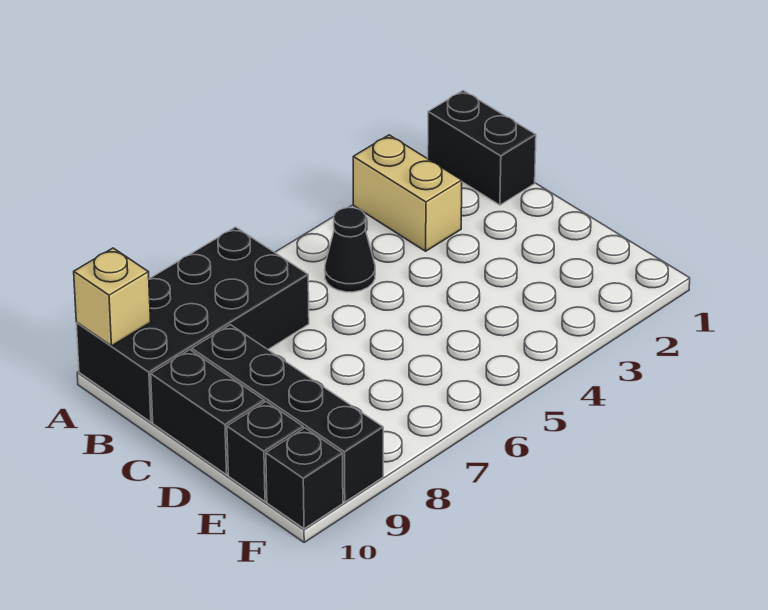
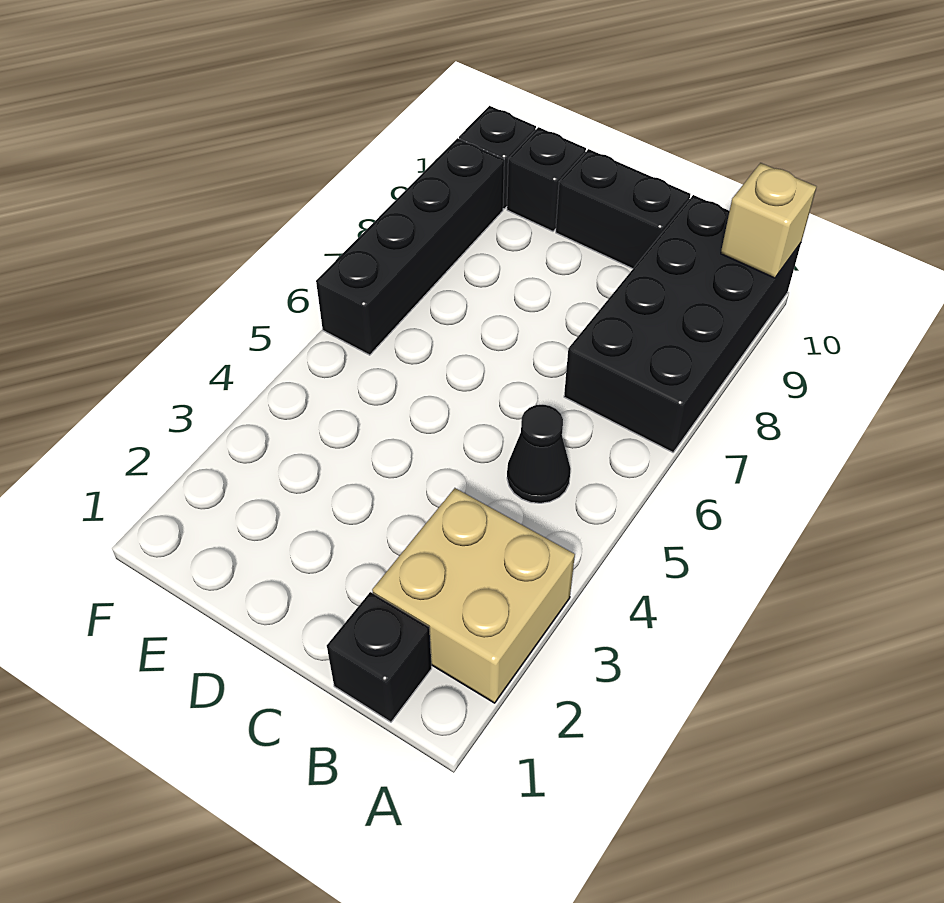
black brick A1:B1 level 1 -> black brick B1 level 1
tan brick A3:B3 level 1 -> tan brick A2:B3 level 1
black brick C9:F9 level 1 -> black brick F6:F9 level 1

